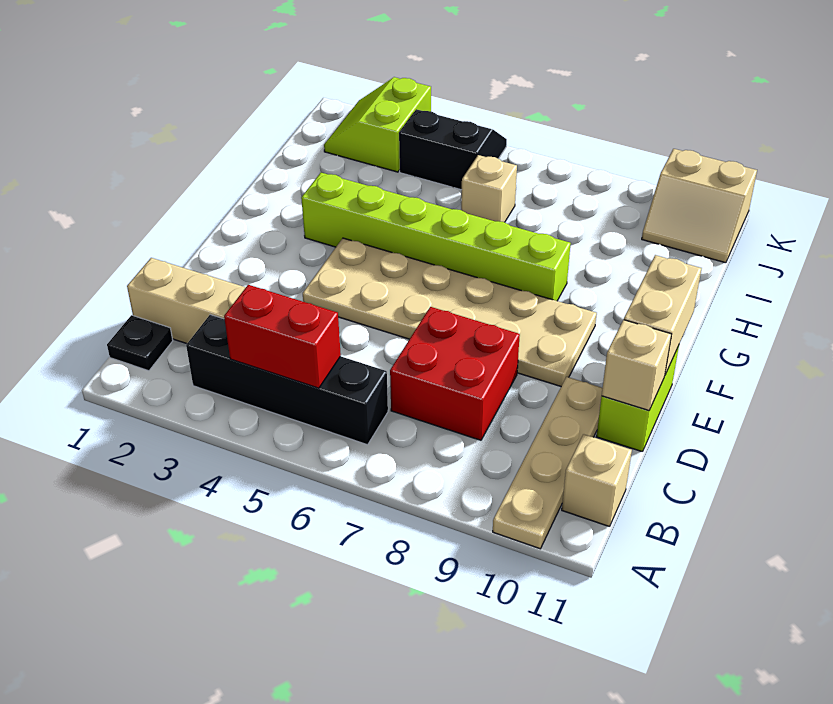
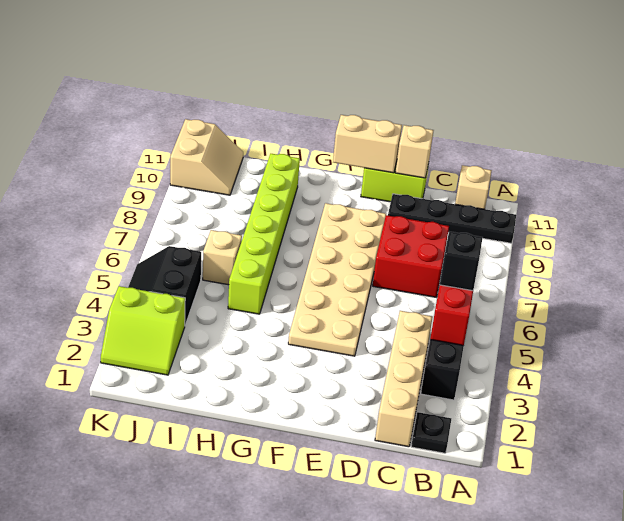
tan plate A10:D10 level 1 -> black plate A10:D10 level 1
none -> black brick B5 level 3
lime brick G3:G8 level 1 -> lime brick H5:H10 level 1

